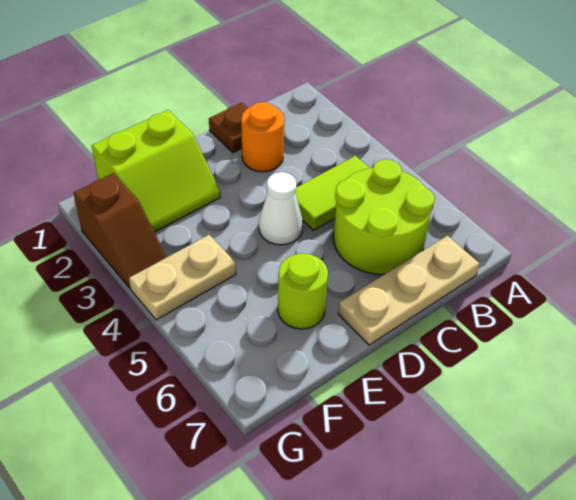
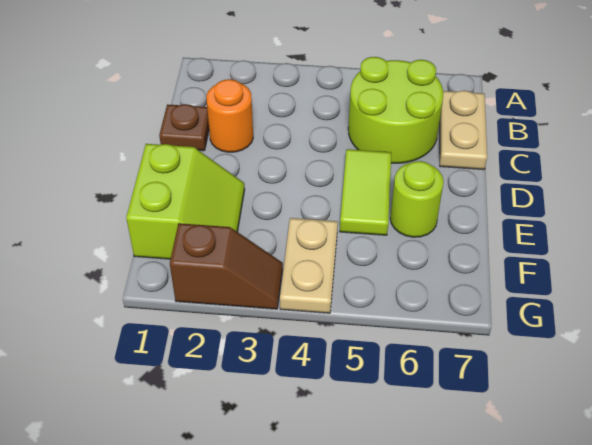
lime tile B4:C4 level 1 -> lime tile D5:E5 level 1
tan plate B7:D7 level 1 -> tan plate B7:C7 level 1
white cone D4 level 1 -> none

